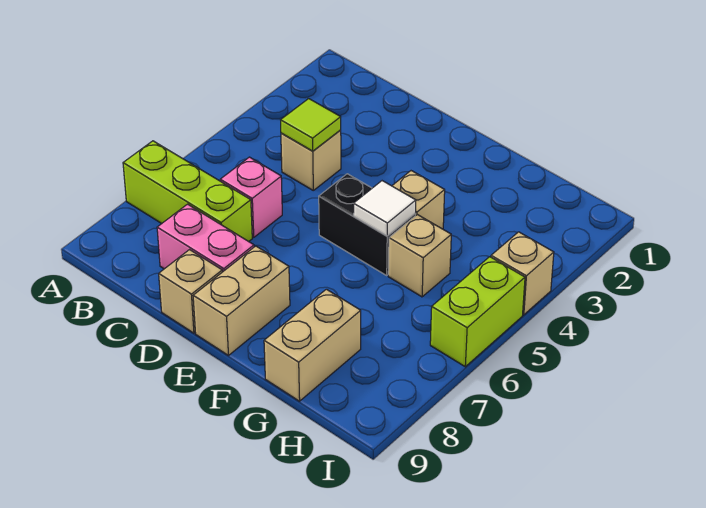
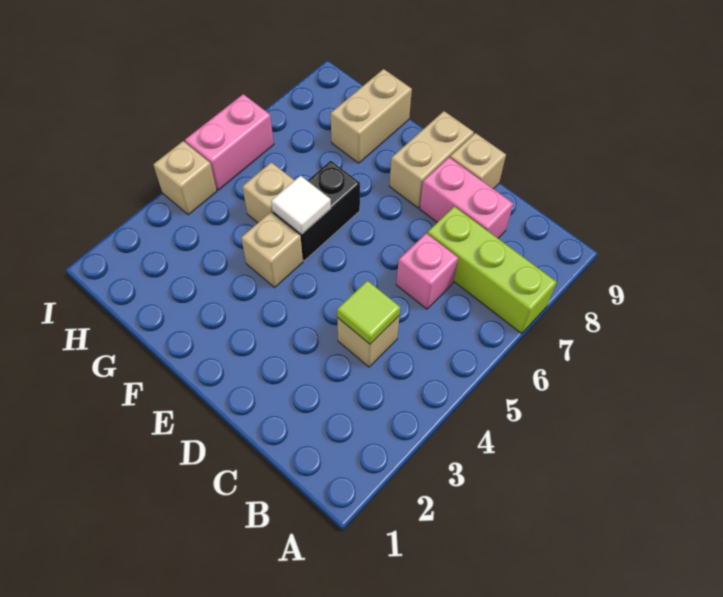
black brick E5:F5 level 1 -> black brick F5:F6 level 1
lime brick I5:I6 level 1 -> pink brick I5:I6 level 1

